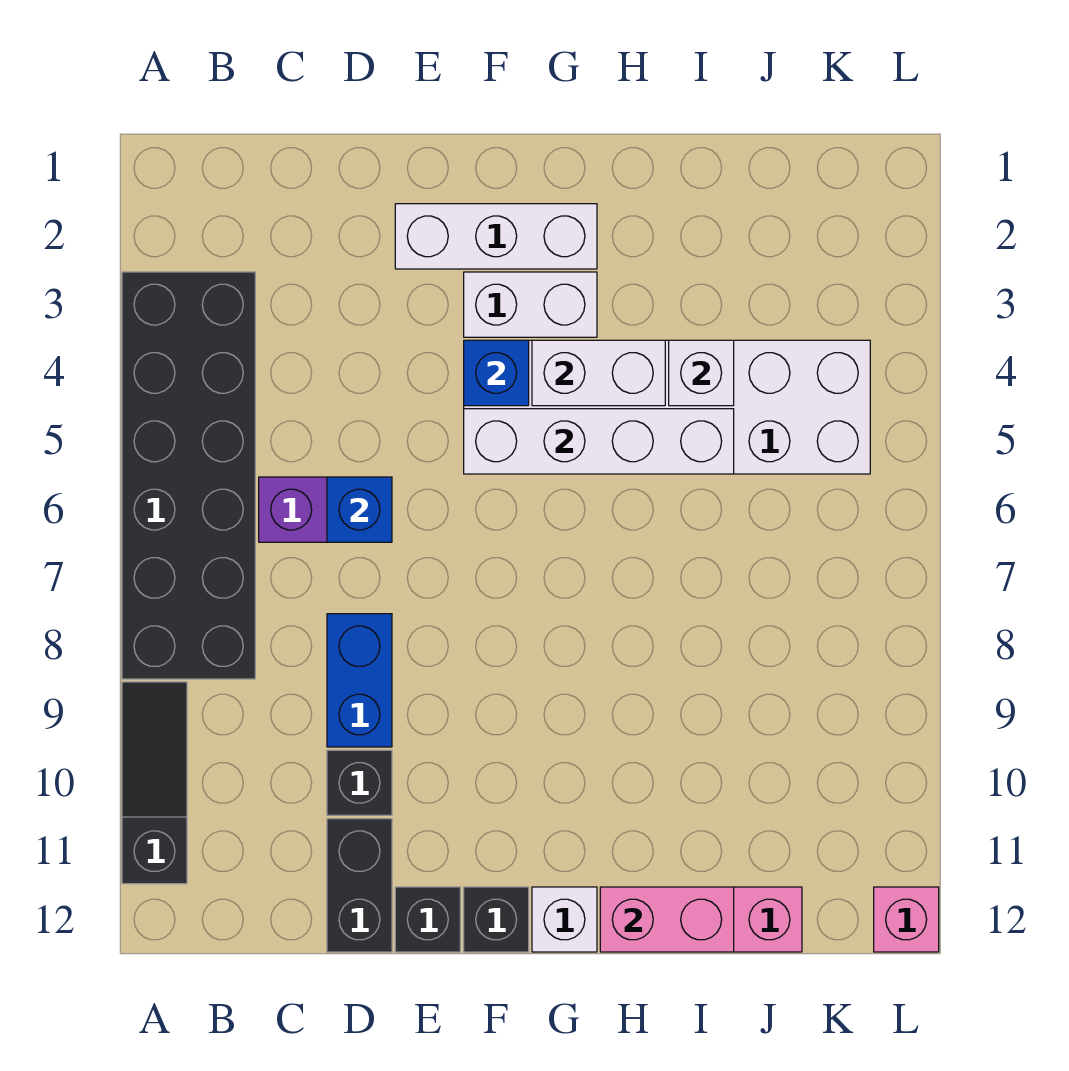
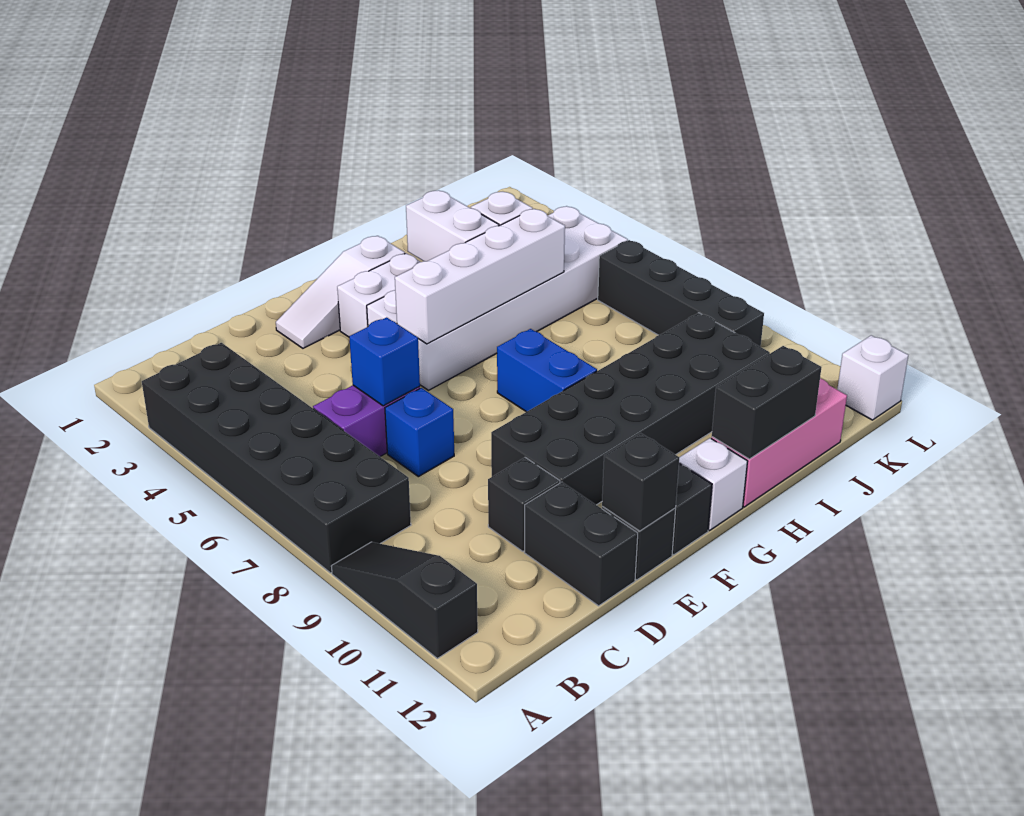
blue brick D8:D9 level 1 -> blue brick G7:G8 level 1
white brick E2:G2 level 1 -> white slope E2:G2 level 1 top G
none -> black brick E9:J10 level 1
none -> black brick E12 level 2
blue brick F4 level 2 -> blue brick D7 level 1
white brick G4:H4 level 2 -> white brick H3:H4 level 2
pink brick H12:I12 level 2 -> black brick H12:I12 level 2
none -> black brick K6:K9 level 1
pink brick L12 level 1 -> white brick L12 level 1

